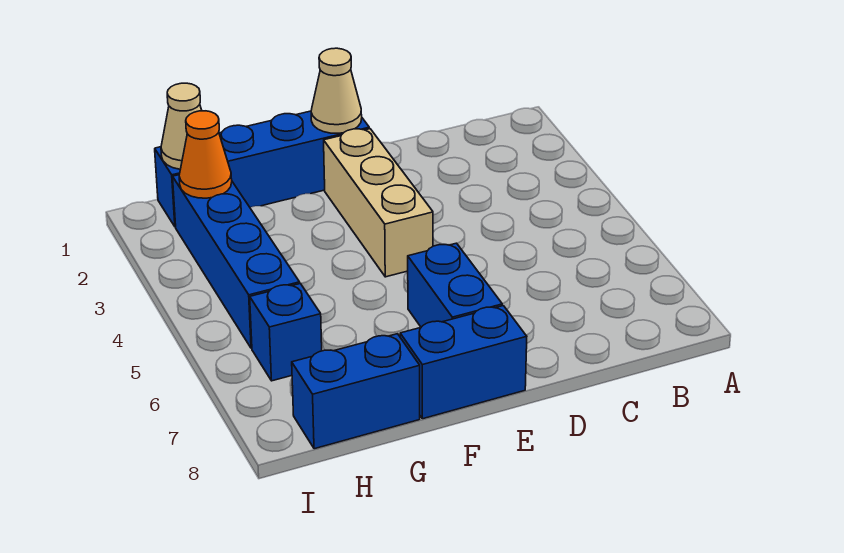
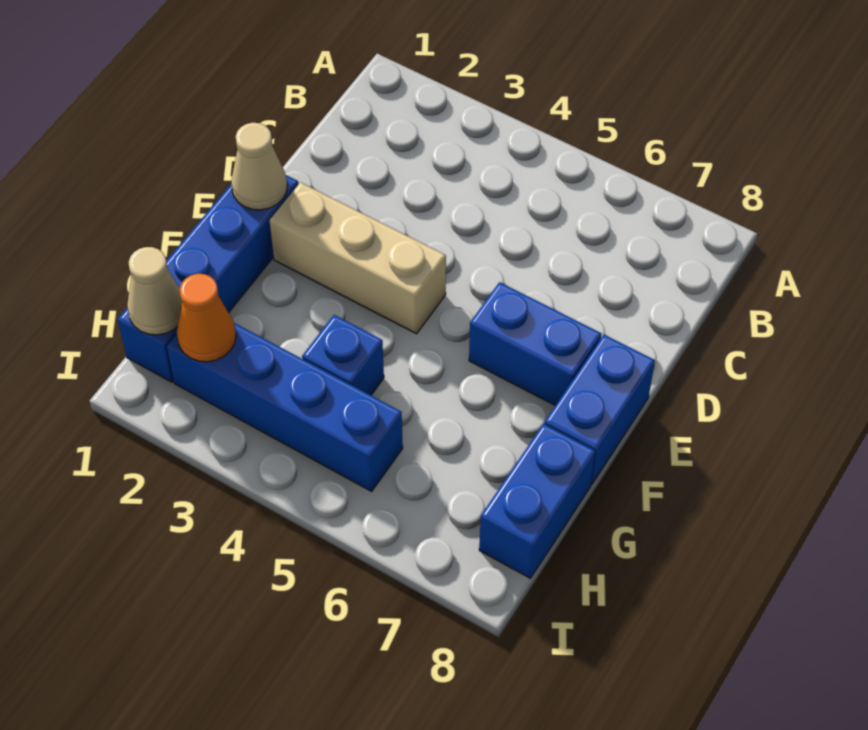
blue brick H6 level 1 -> blue brick G4 level 1

